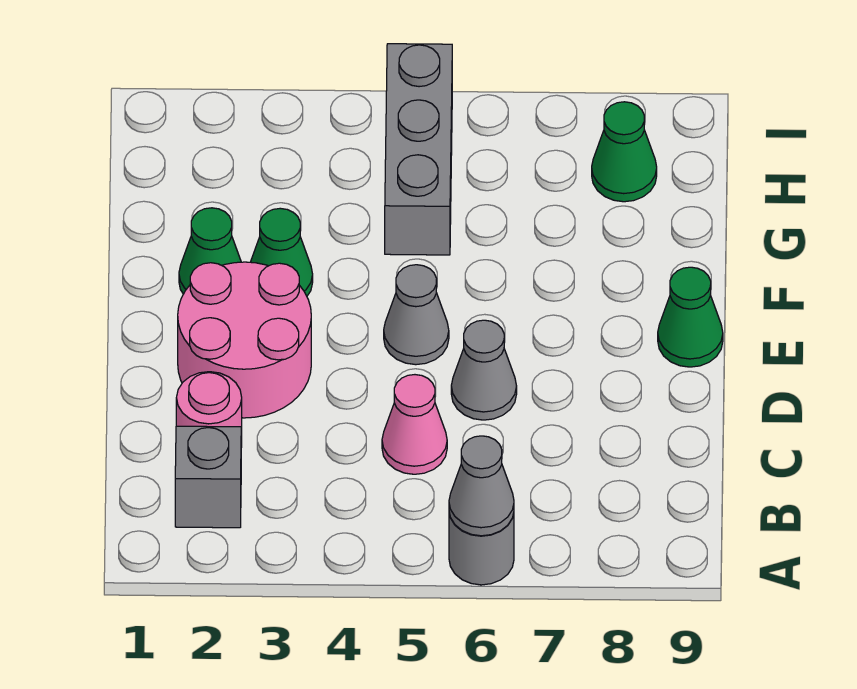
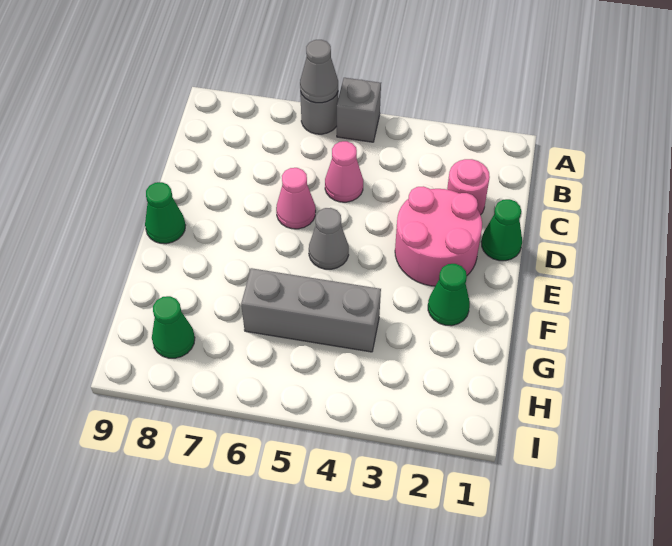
grey brick B2 level 1 -> grey brick A5 level 1
grey cone D6 level 1 -> pink cone D6 level 1
green cone F3 level 1 -> green cone D1 level 1
grey brick G5:I5 level 1 -> grey brick G4:G6 level 1

